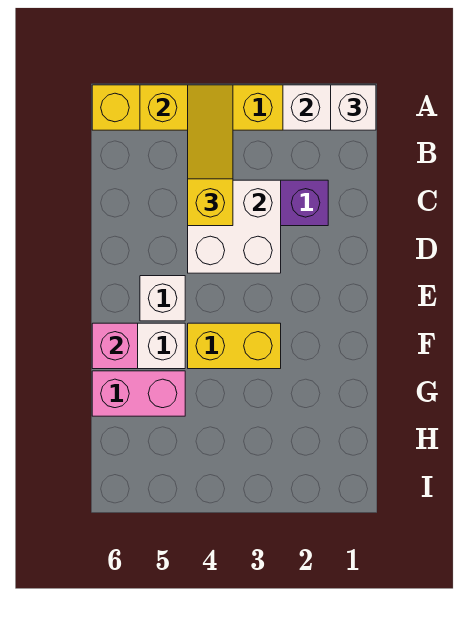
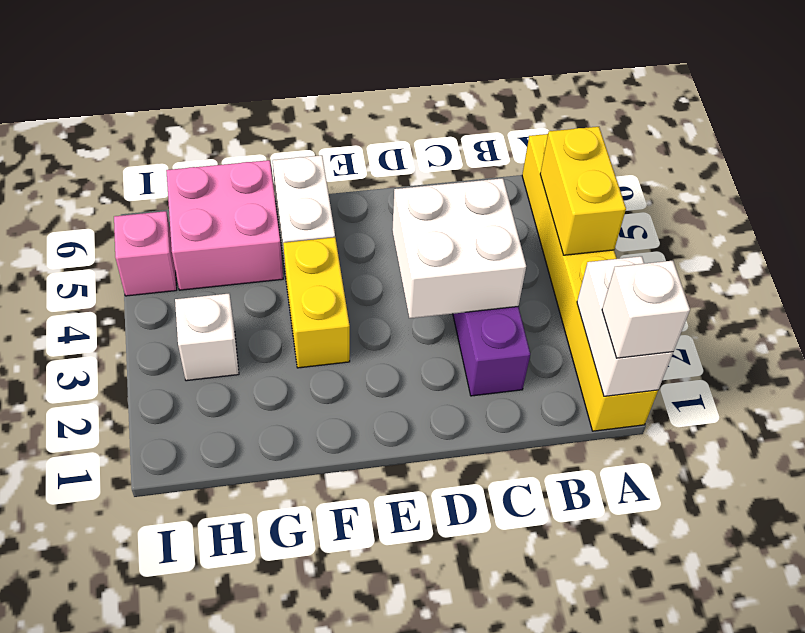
yellow slope A4:C4 level 3 top C -> none
white brick E5 level 1 -> white brick H3 level 1
pink brick F6 level 2 -> pink brick I5 level 1
pink brick G5:G6 level 1 -> pink brick G5:H6 level 1

